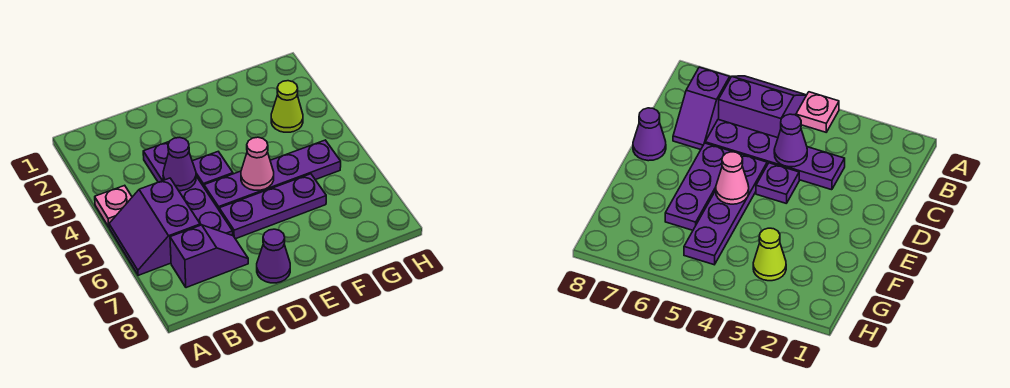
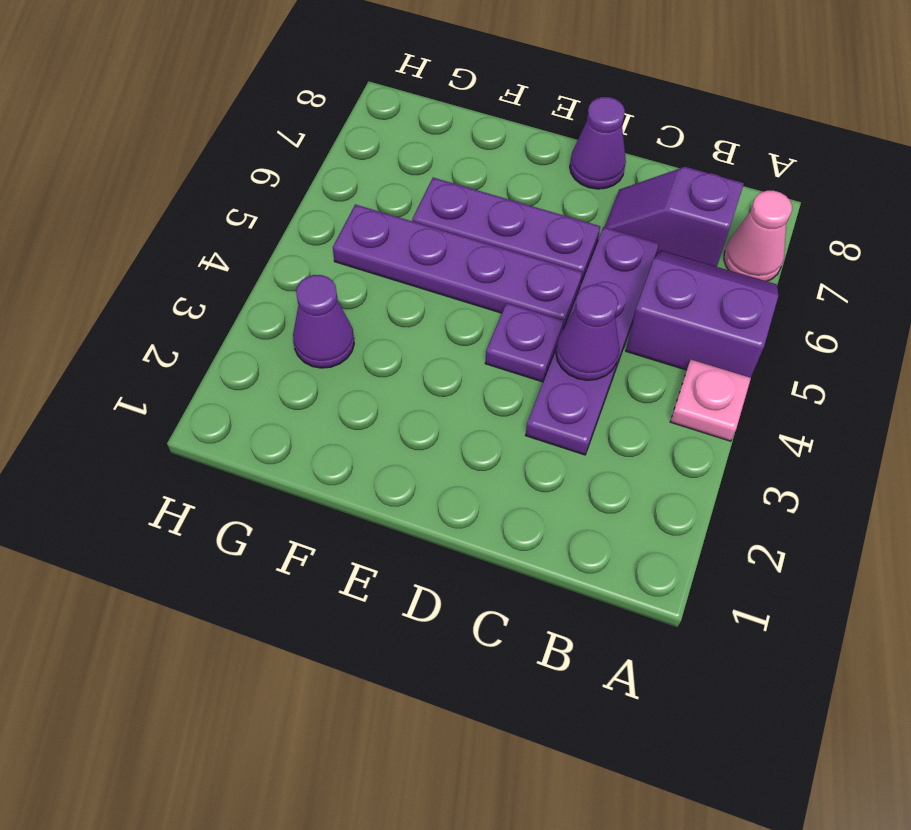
purple slope A5:B6 level 1 top B -> purple slope A5:B6 level 1 top 5
pink cone E5 level 2 -> pink cone A7 level 1
lime cone G3 level 1 -> purple cone G3 level 1

